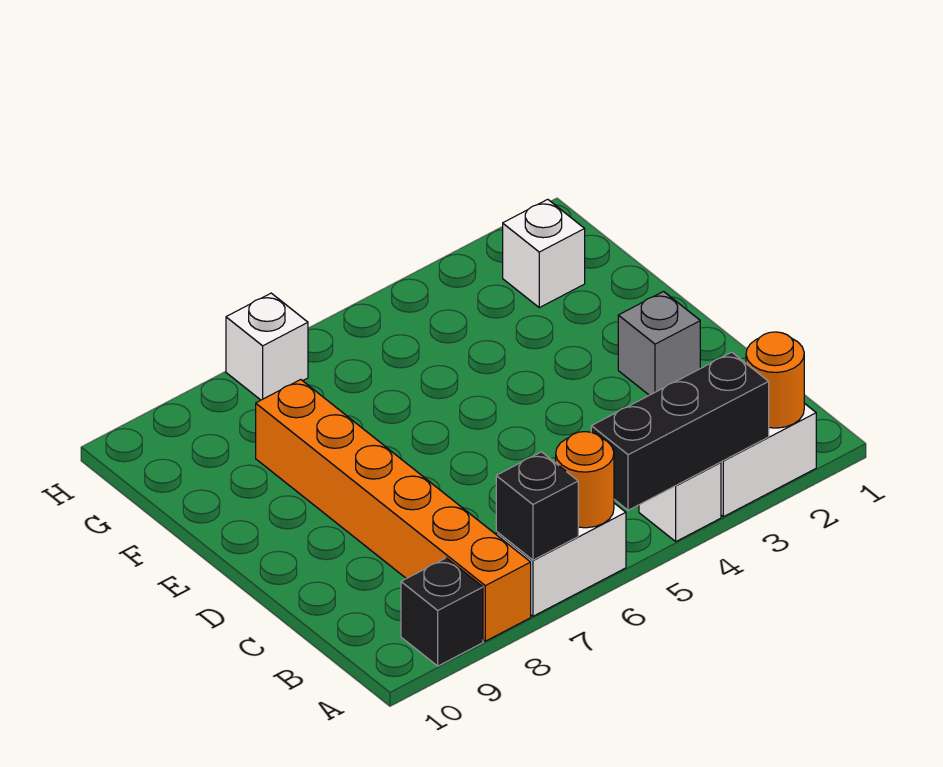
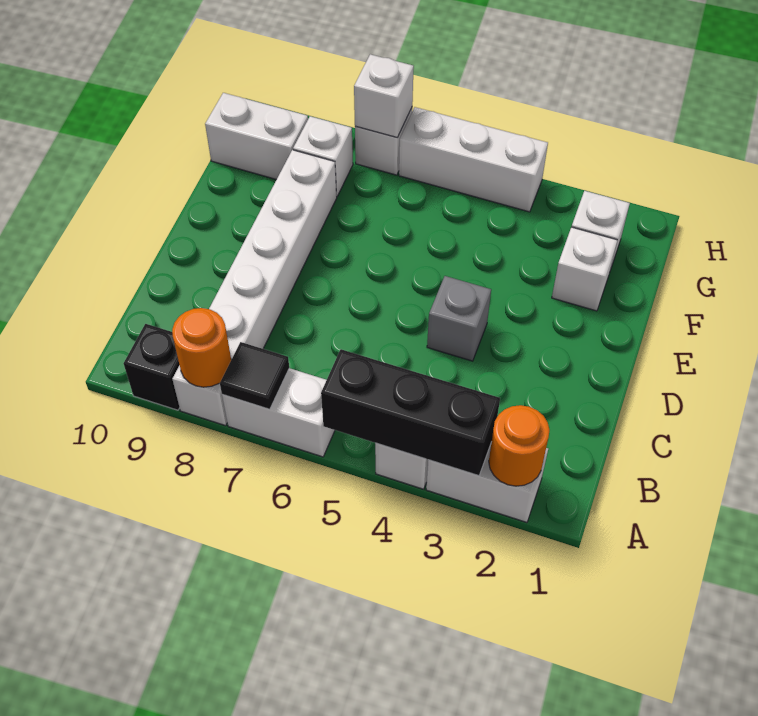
orange round brick A6 level 2 -> orange round brick A8 level 2
black brick A7 level 2 -> black tile A7 level 2
orange brick A8:F8 level 1 -> white brick A8:F8 level 1
grey brick D2 level 1 -> grey brick D4 level 1
none -> white brick F2 level 1
none -> white brick G8 level 1
none -> white brick G9:G10 level 1
none -> white brick H4:H6 level 1
none -> white brick H7 level 2

